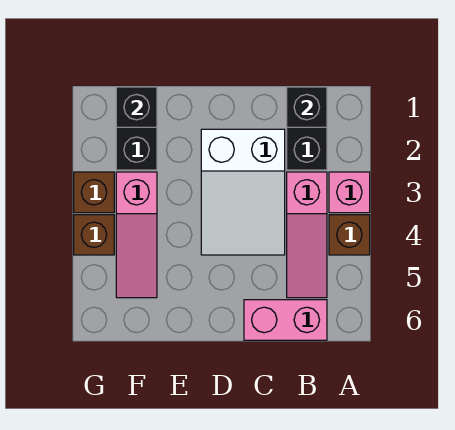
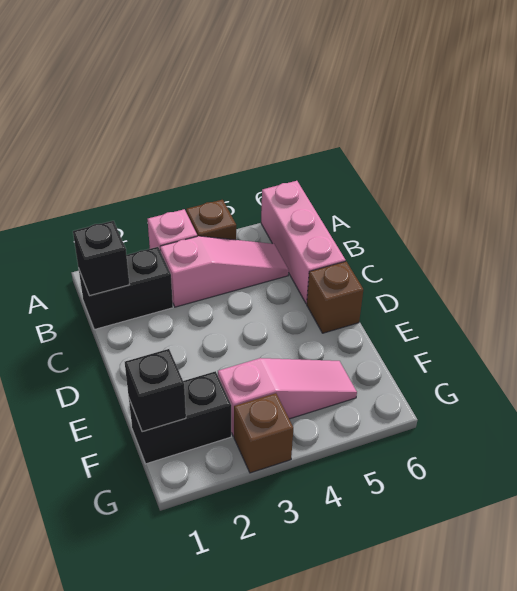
pink brick B6:C6 level 1 -> pink brick A6:C6 level 1
white slope C2:D4 level 1 top 2 -> none
brown brick G4 level 1 -> brown brick D6 level 1

